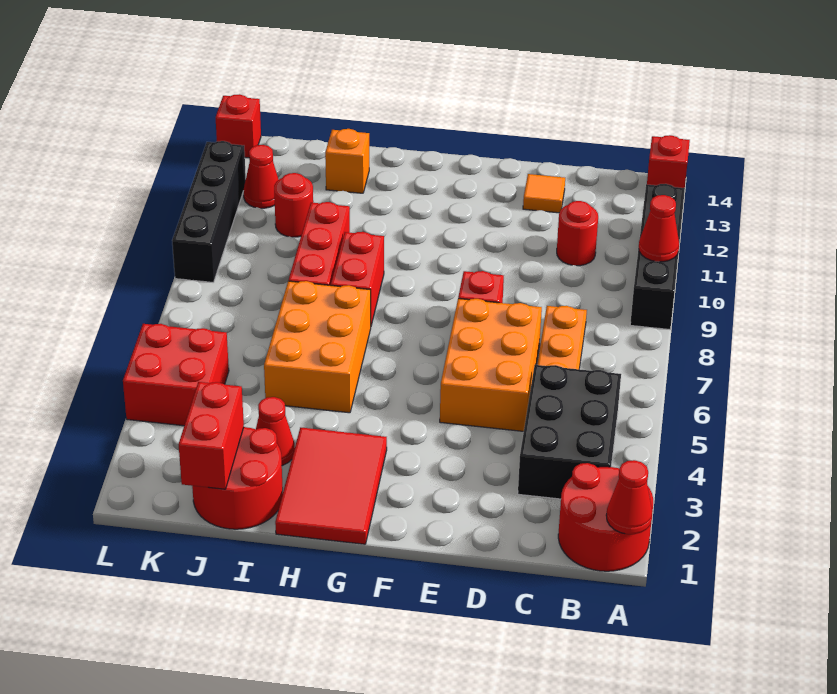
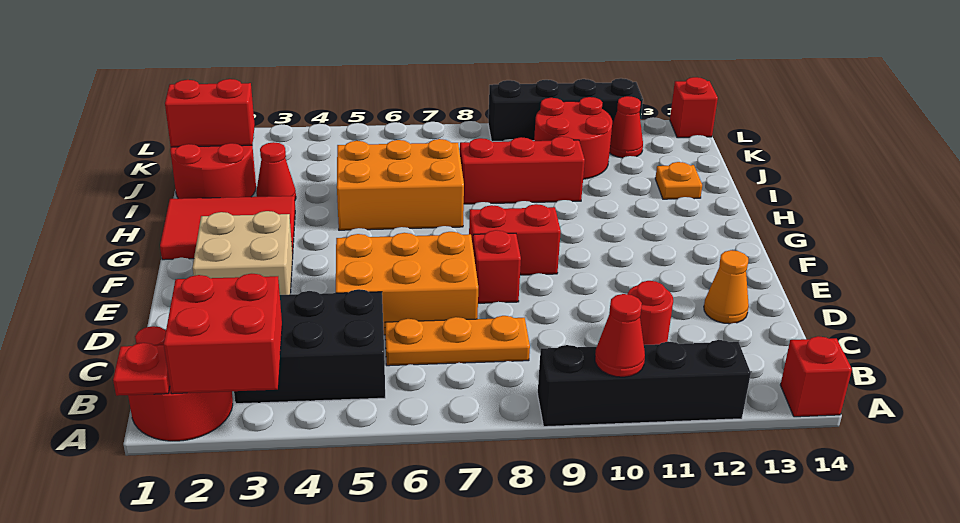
red cone A1 level 2 -> red plate A1 level 2
orange tile D13 level 1 -> orange cone D13 level 1
none -> tan brick E2:F3 level 1
red brick H8:H9 level 1 -> red brick F8:F9 level 1
orange brick I13 level 1 -> orange plate I13 level 1
red round brick J11 level 1 -> red round brick J10:K11 level 1
red brick K4:L5 level 1 -> red brick A2:B3 level 2

